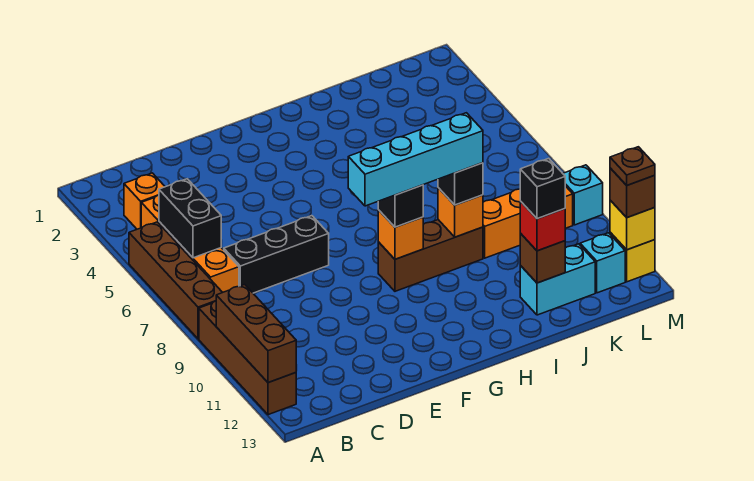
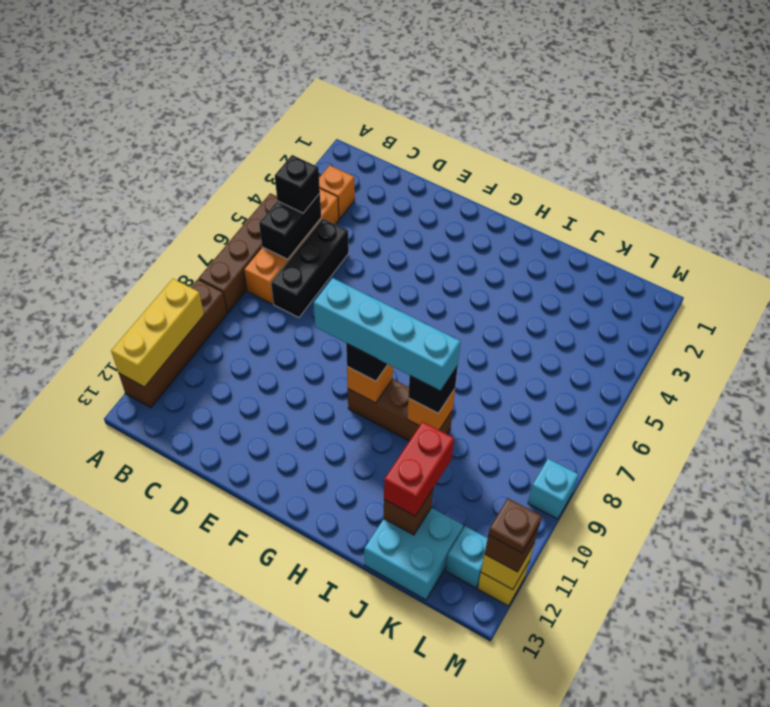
brown brick A10:A12 level 2 -> yellow brick A10:A12 level 2
black brick C7:E7 level 1 -> black brick C5:C7 level 1
orange brick J9:L9 level 1 -> none
cyan brick J12:K12 level 1 -> cyan brick J12:K13 level 1
red brick J12 level 3 -> red brick J11:J12 level 3
black brick J12 level 4 -> black brick B5 level 3

